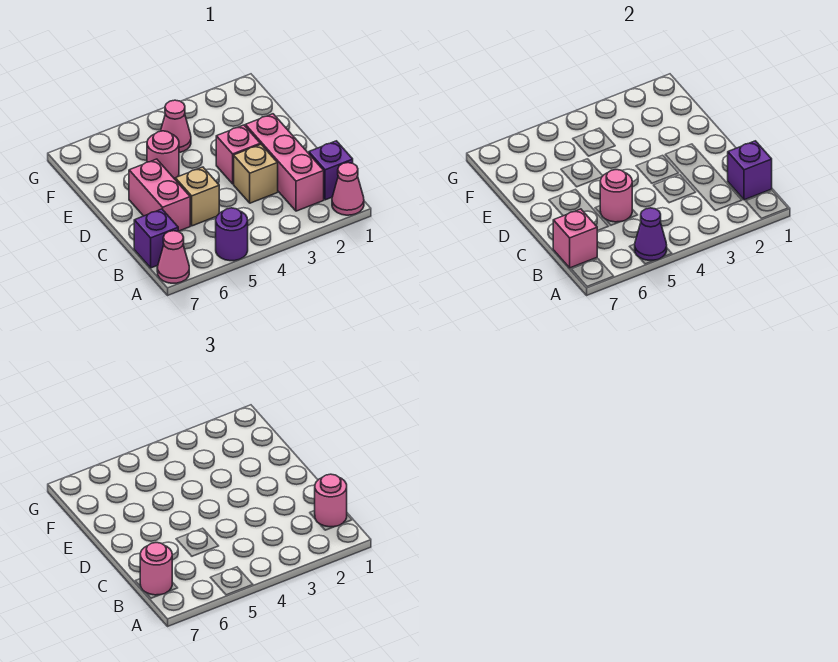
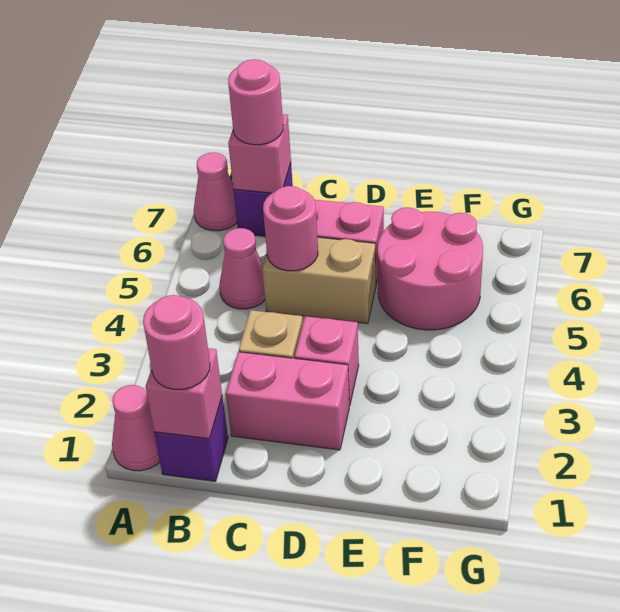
purple round brick A5 level 1 -> none
purple cone A5 level 2 -> none
purple brick B1 level 2 -> pink brick B1 level 2
pink brick B2:D2 level 1 -> pink brick C2:D2 level 1
tan brick C5 level 1 -> tan brick C5:D5 level 1
pink round brick E5 level 1 -> pink round brick E5:F6 level 1
pink cone F4 level 1 -> pink cone B5 level 1

